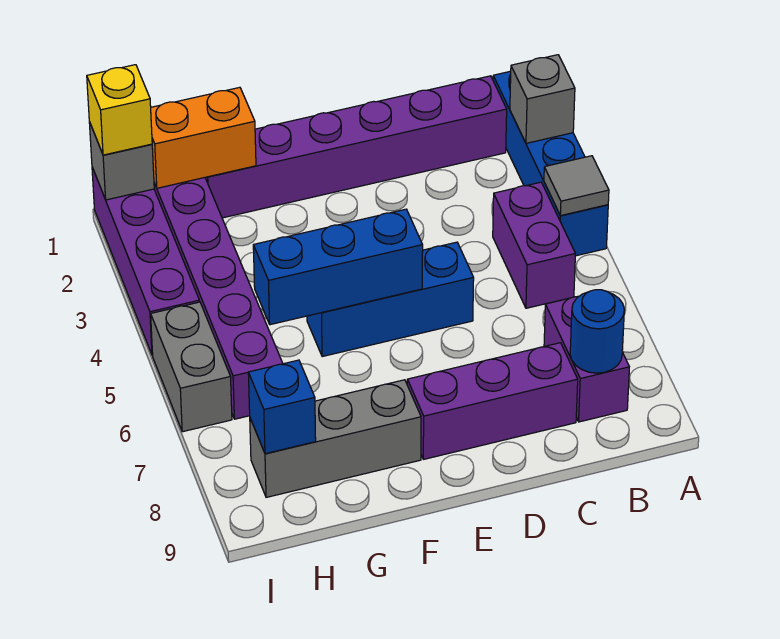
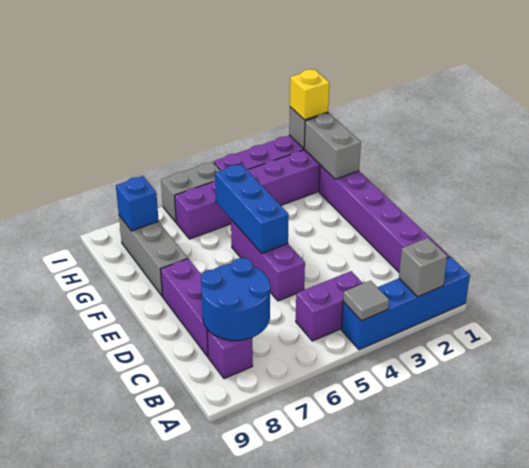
purple brick B7:B8 level 1 -> purple brick B8 level 1
blue round brick B8 level 2 -> blue round brick B7:C8 level 2
blue brick D5:F5 level 1 -> purple brick D5:F5 level 1
orange brick G1:H1 level 2 -> grey brick G1:H1 level 2

